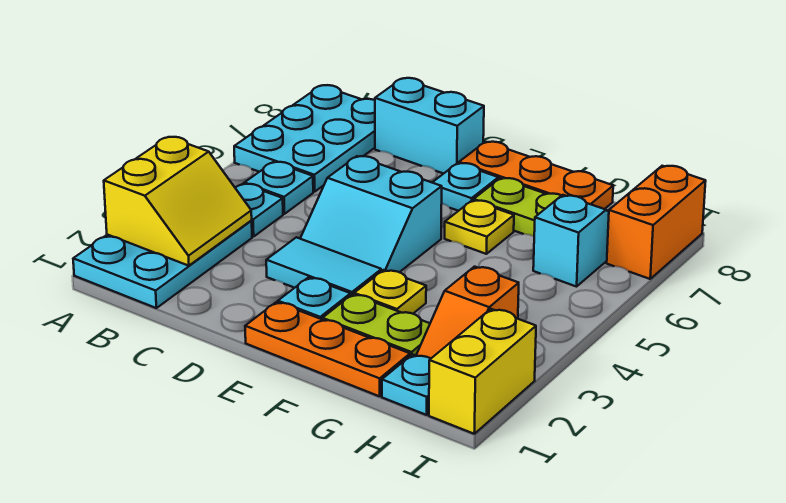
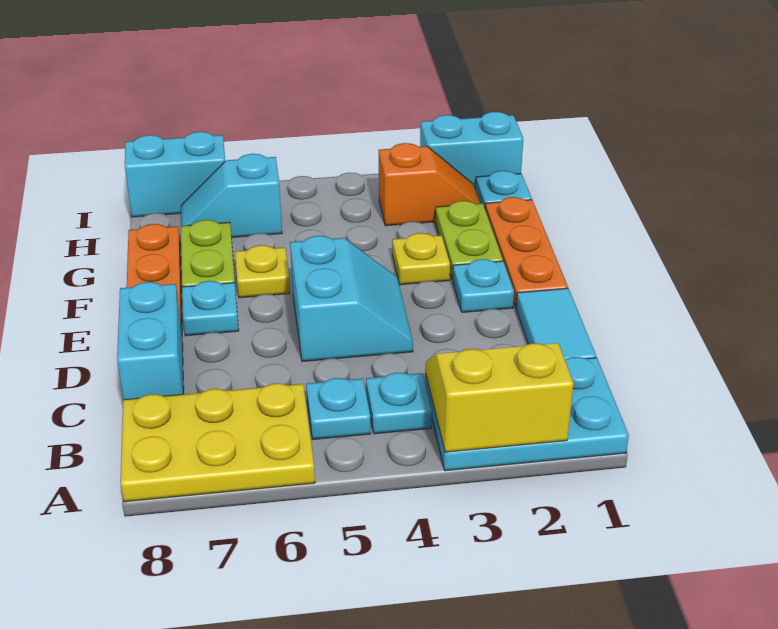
cyan plate A6:B8 level 1 -> yellow plate A6:B8 level 1
cyan tile D3:E3 level 1 -> cyan tile C1:D1 level 1
yellow brick I1:I2 level 1 -> cyan brick I1:I2 level 1
orange brick I7:I8 level 1 -> cyan brick I7:I8 level 1

